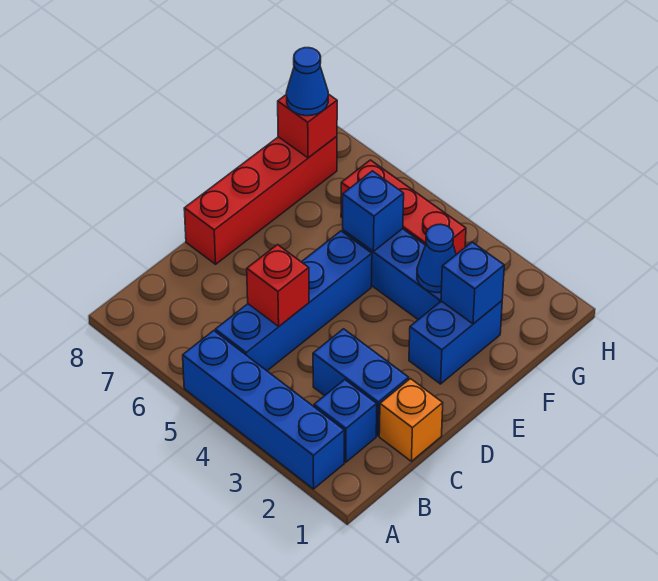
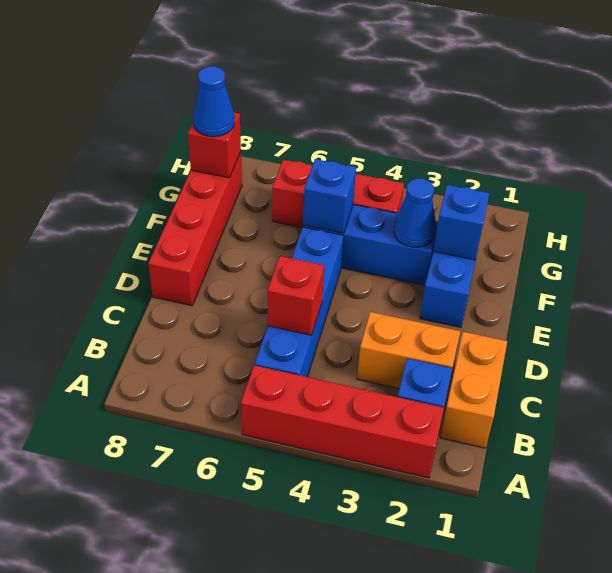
blue brick A2:A5 level 1 -> red brick A2:A5 level 1
orange brick C1 level 1 -> orange brick B1:C1 level 1
blue brick C2:C3 level 1 -> orange brick C2:C3 level 1

